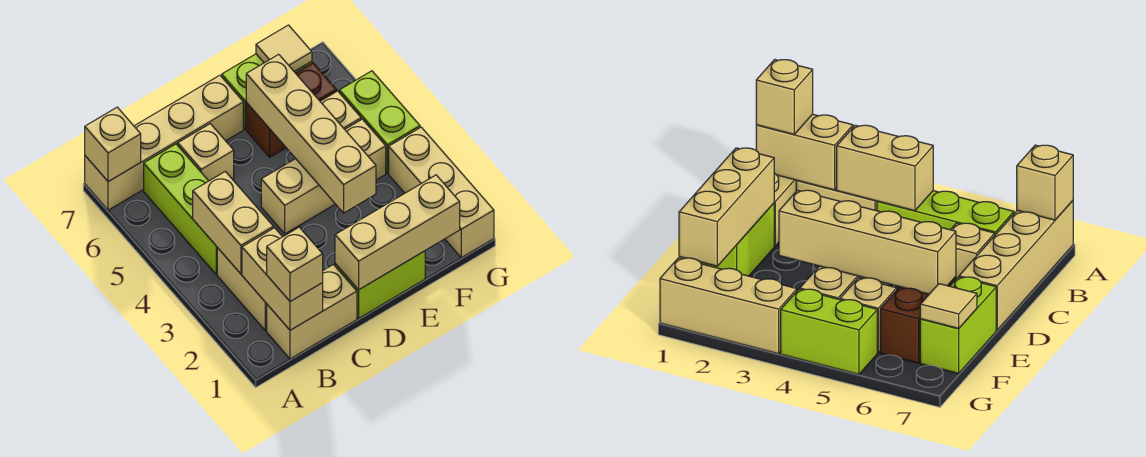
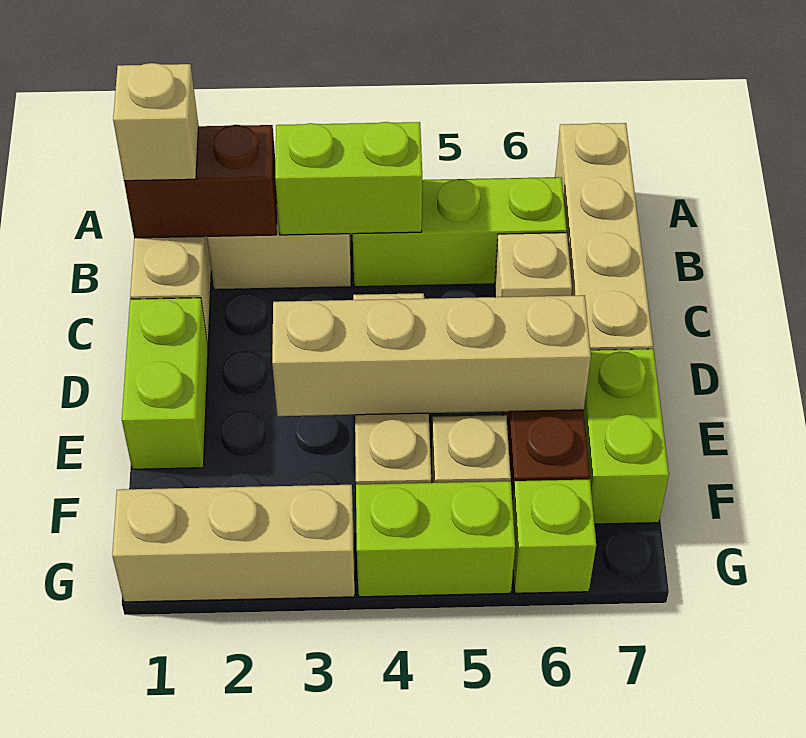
tan brick A7 level 2 -> none
tan brick B1:B2 level 2 -> brown brick B1:B2 level 2
tan brick B3:B4 level 2 -> lime brick B3:B4 level 2
tan brick D1:F1 level 2 -> none
tan tile F7 level 2 -> none
none -> lime brick G6 level 1

